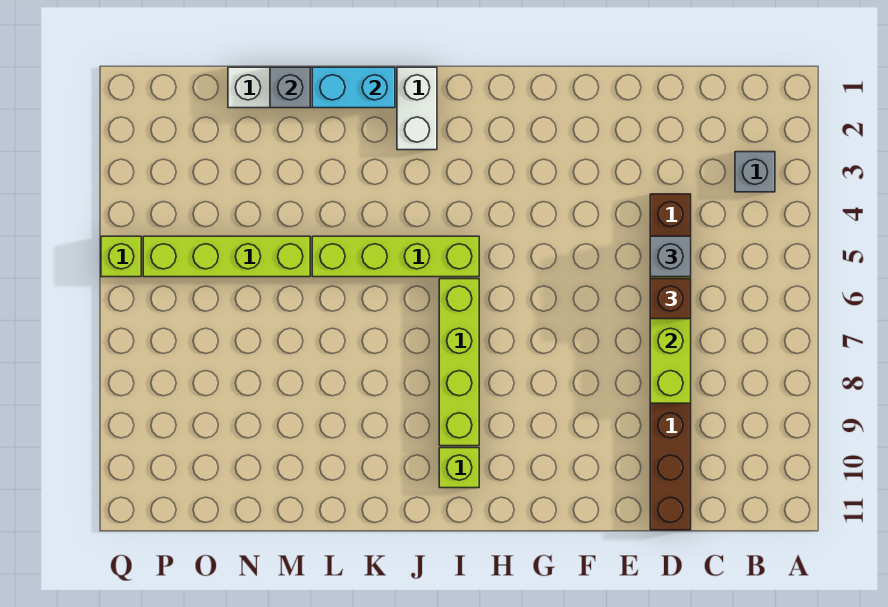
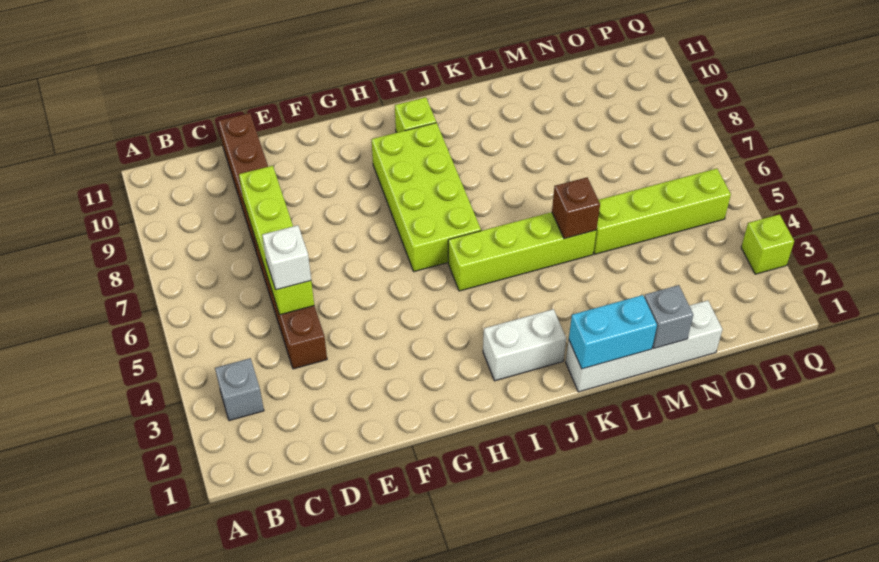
grey brick D5 level 3 -> white brick D5 level 3
brown brick D6 level 3 -> brown brick L5 level 2
lime brick I6:I9 level 1 -> lime brick H6:I9 level 1
white brick J1:J2 level 1 -> white brick I2:J2 level 1
lime brick Q5 level 1 -> lime brick Q3 level 1

